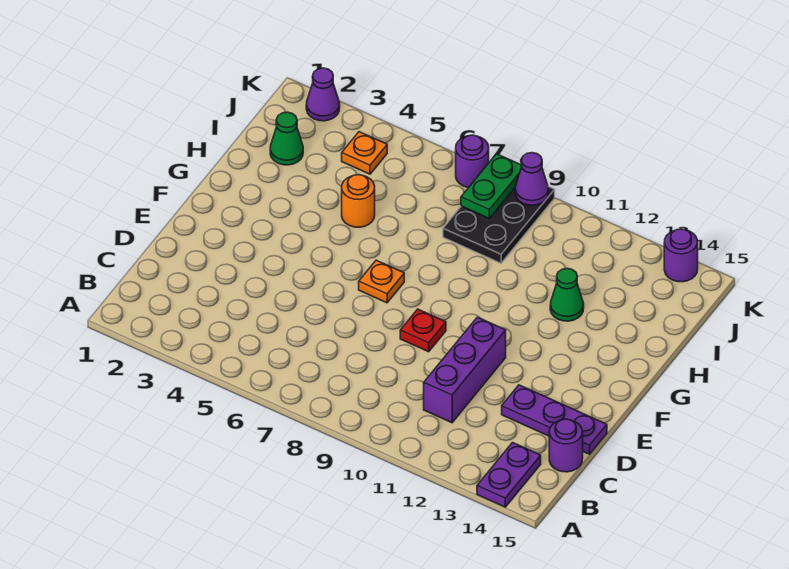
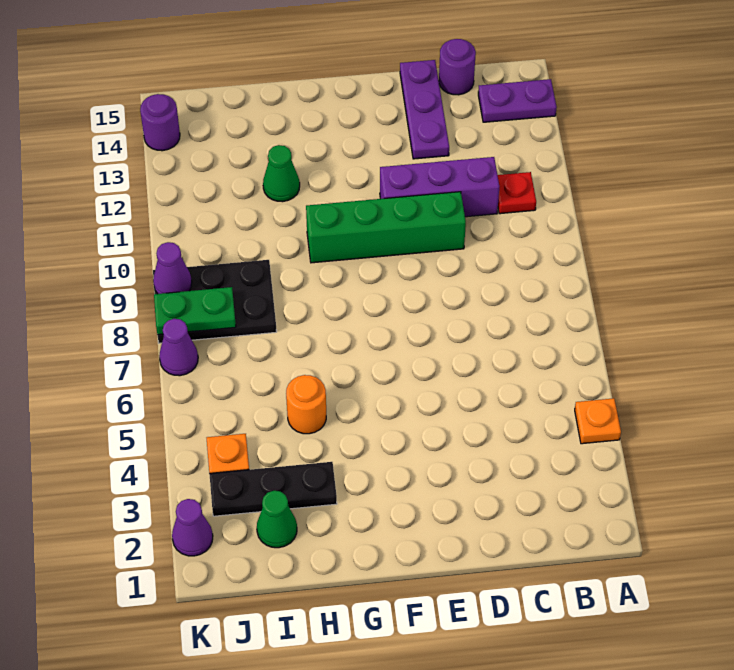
none -> green brick D10:G10 level 1
red plate E9 level 1 -> red plate B11 level 1
orange plate F7 level 1 -> orange plate A4 level 1
none -> black plate H3:J3 level 1
purple round brick K7 level 1 -> purple cone K7 level 1

